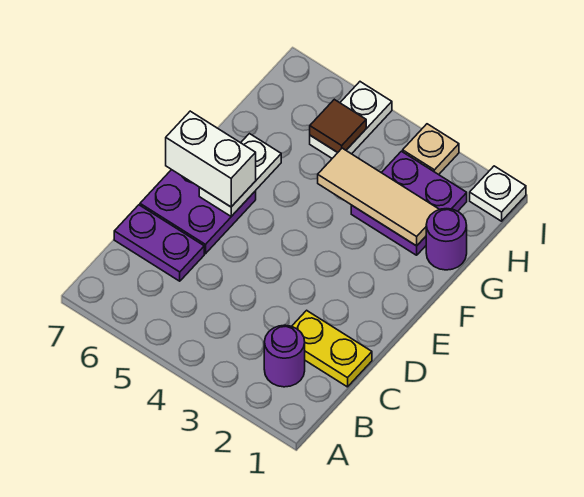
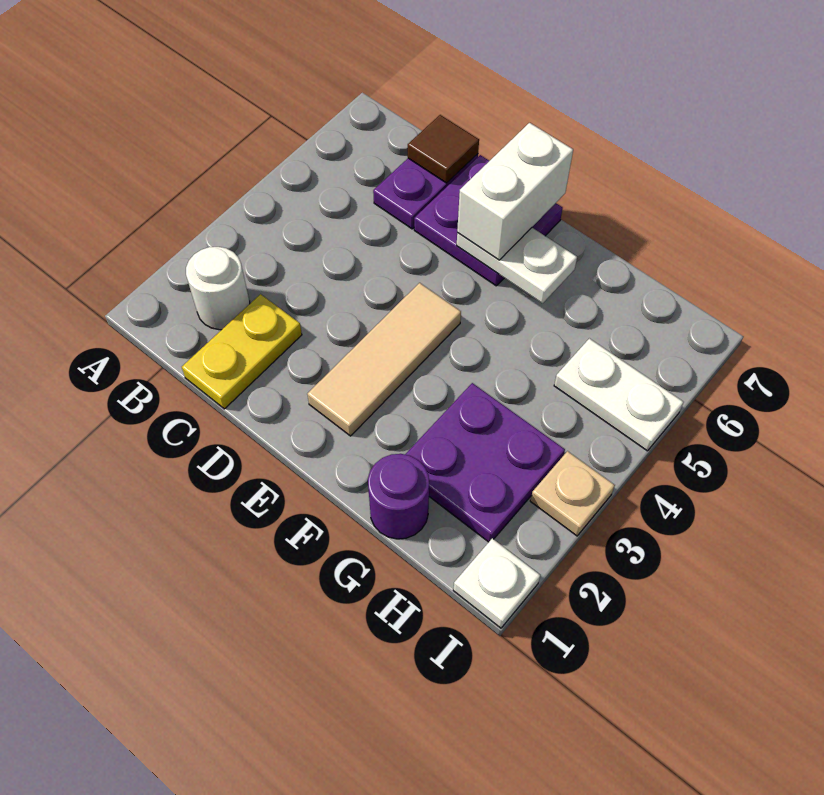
purple round brick B2 level 1 -> white round brick B2 level 1
tan tile G2:G4 level 2 -> tan tile E2:E4 level 1
brown tile H5 level 2 -> brown tile C7 level 2

